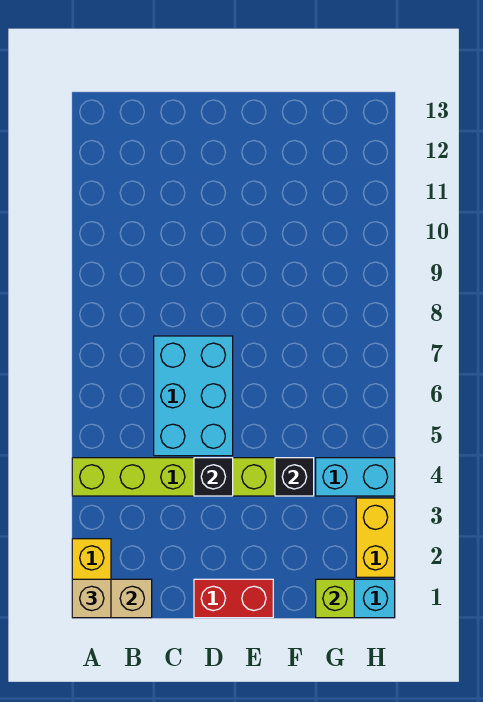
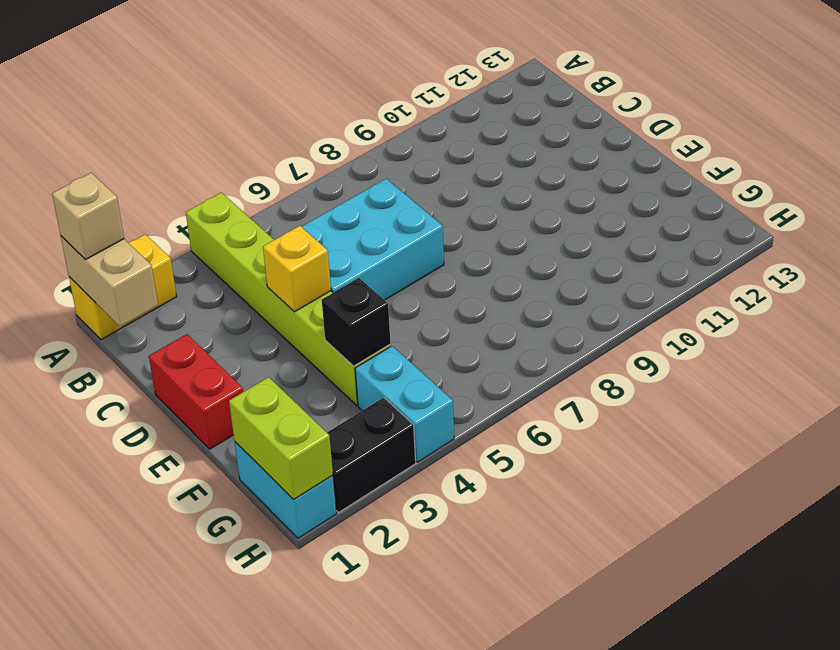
black brick D4 level 2 -> yellow brick D4 level 2
lime brick G1 level 2 -> lime brick G1:H1 level 2
yellow brick H2:H3 level 1 -> black brick H2:H3 level 1

